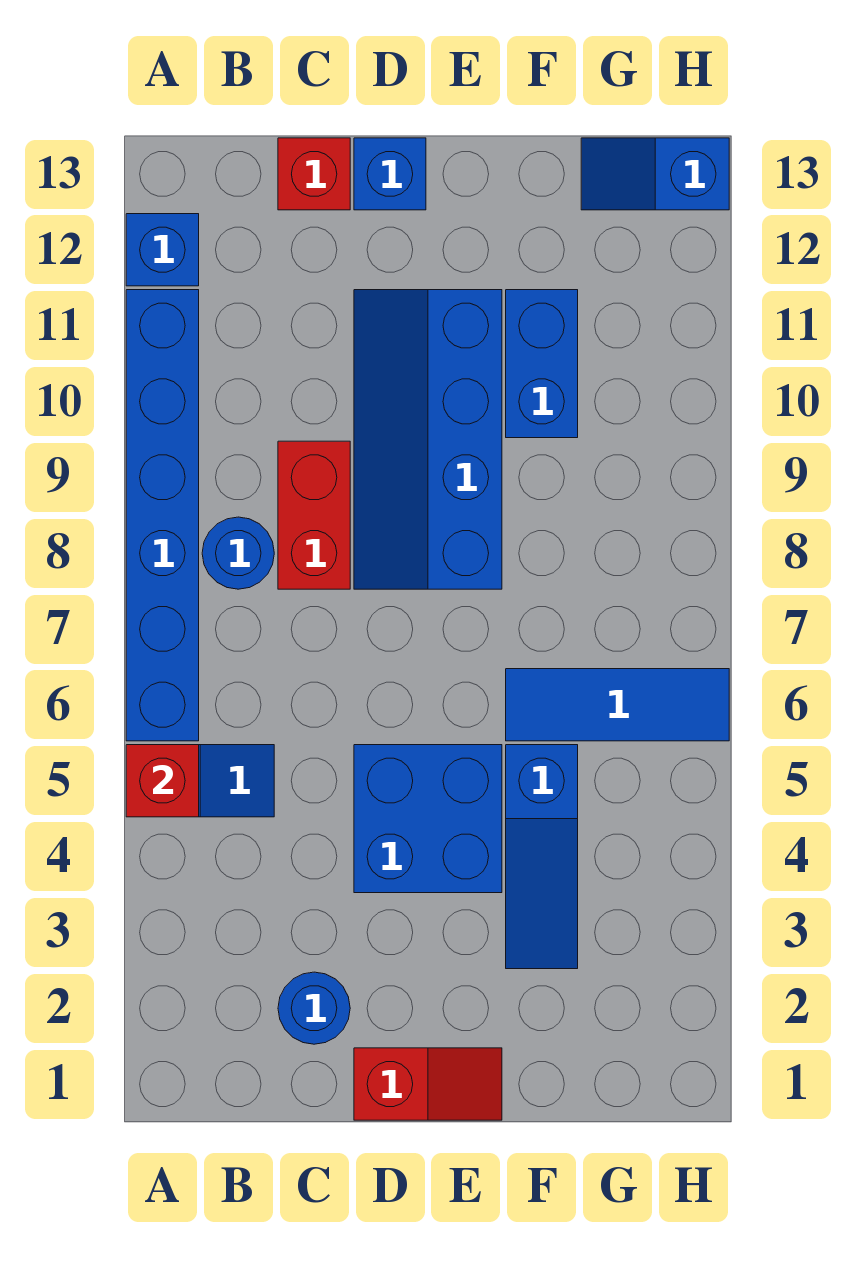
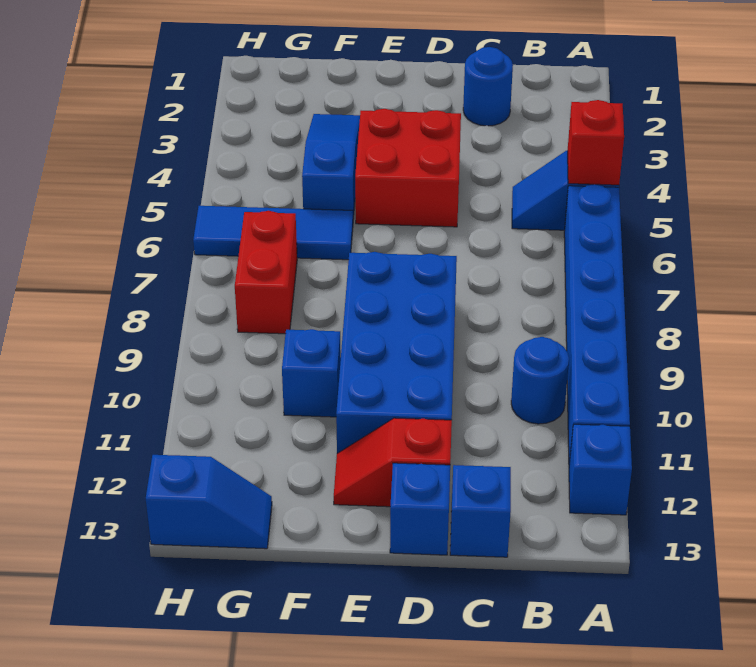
blue round brick B8 level 1 -> blue round brick B10 level 1
red brick C8:C9 level 1 -> red brick G7:G8 level 1
red brick C13 level 1 -> blue brick C13 level 1
red slope D1:E1 level 1 top D -> red slope D12:E12 level 1 top D
blue brick D4:E5 level 1 -> red brick D4:E5 level 1
blue slope D8:E11 level 1 top E -> blue brick D8:E11 level 1
blue brick F10:F11 level 1 -> blue brick F10 level 1

